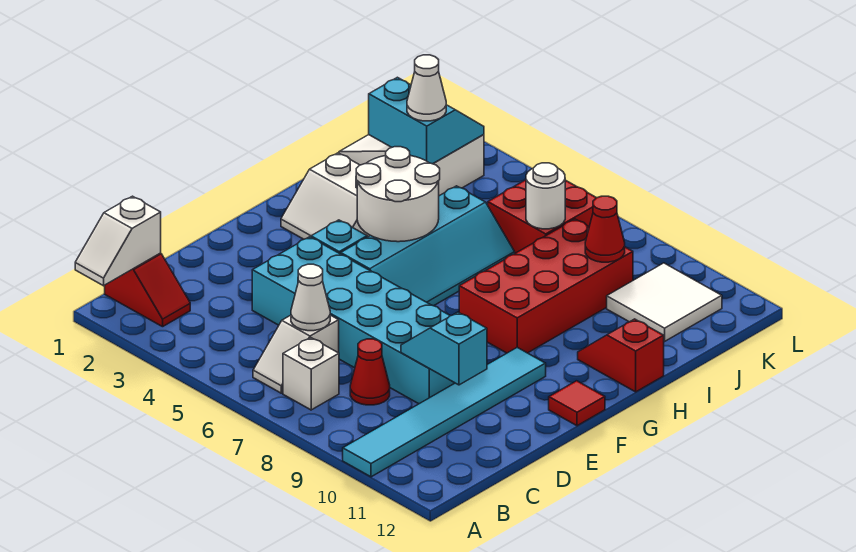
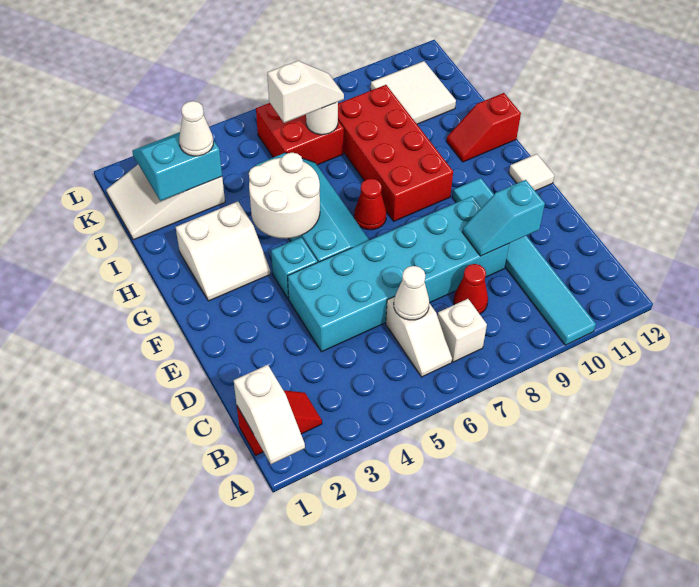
red tile F12 level 1 -> white tile F12 level 1
none -> white slope J6:J7 level 3 top 6
red cone J9 level 2 -> red cone G7 level 1

